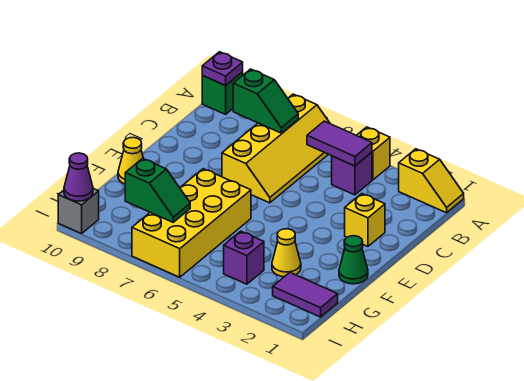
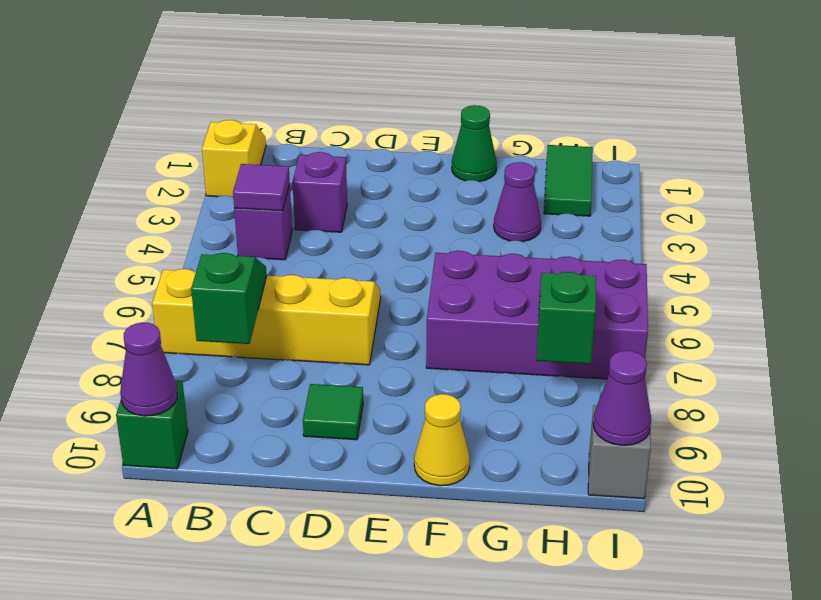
yellow brick A4 level 1 -> none
purple plate A10 level 2 -> purple cone A10 level 2
purple tile B4:B5 level 2 -> purple tile B4 level 2
yellow brick D2 level 1 -> none
none -> green tile D9 level 1
yellow brick F6:I7 level 1 -> purple brick F6:I7 level 1
yellow cone G3 level 1 -> purple cone G3 level 1
purple tile H1:H2 level 1 -> green tile H1:H2 level 1
purple brick H4 level 1 -> purple brick C3 level 1

